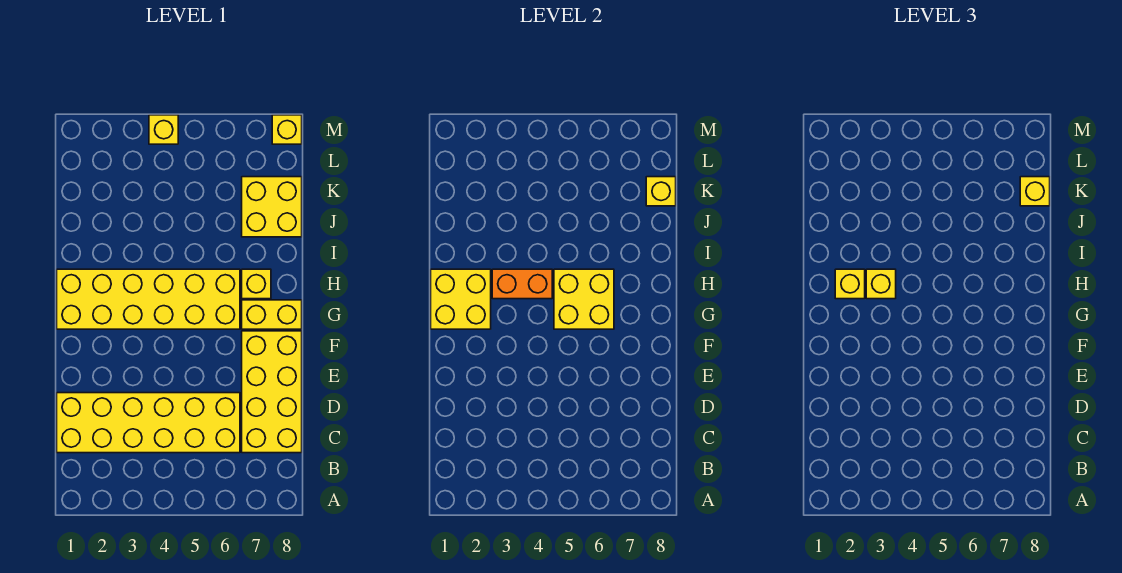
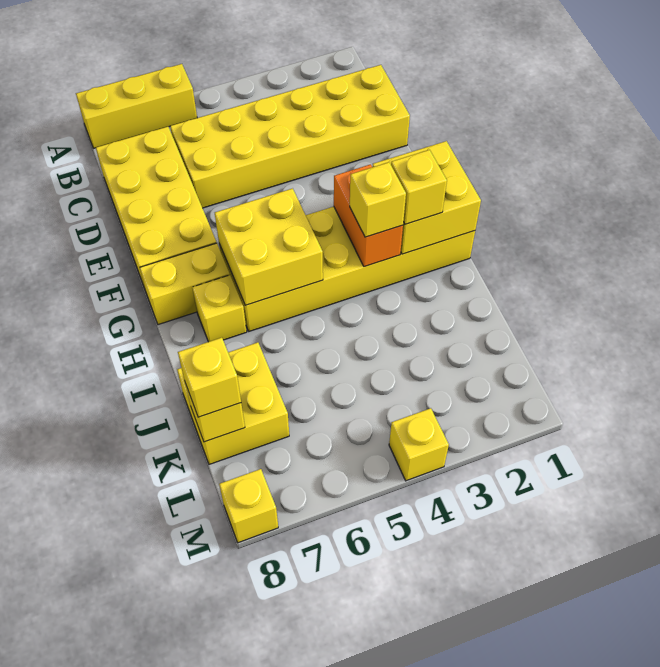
none -> yellow brick A6:A8 level 1
orange brick H3:H4 level 2 -> orange brick G3:H3 level 2

